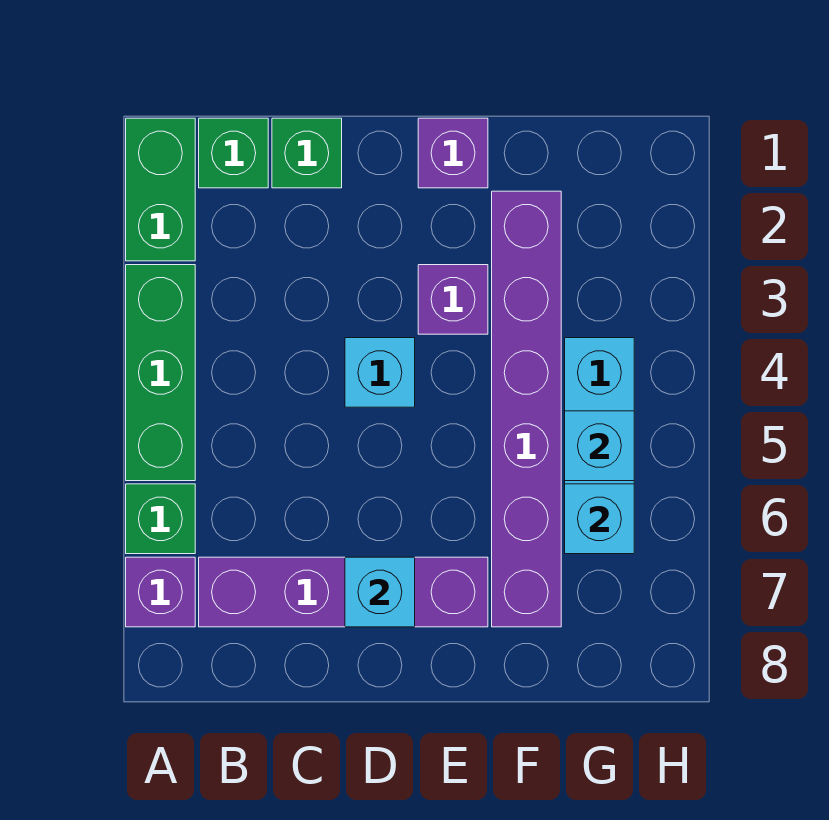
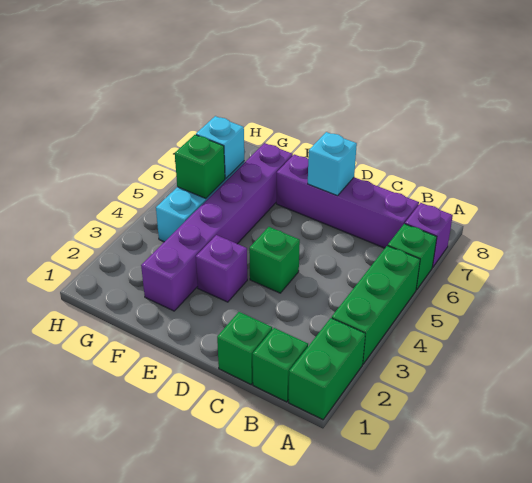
cyan brick D4 level 1 -> green brick D4 level 1
purple brick E1 level 1 -> none
cyan brick G5 level 2 -> green brick G5 level 2

